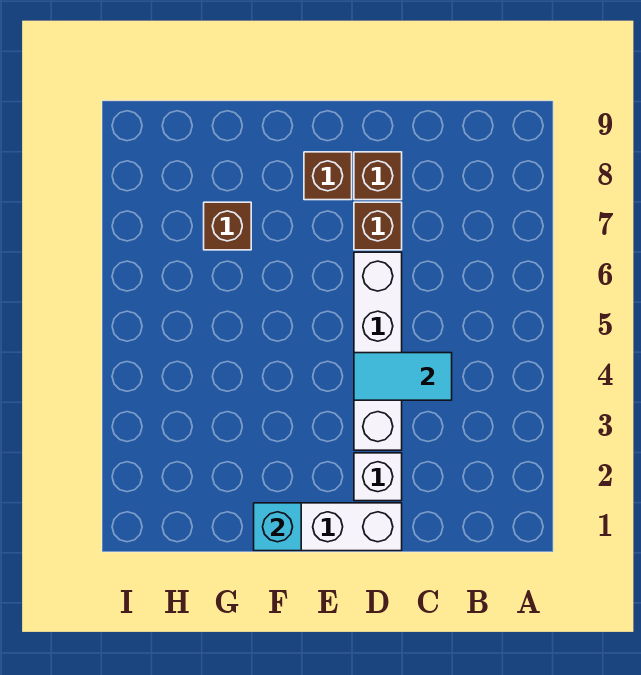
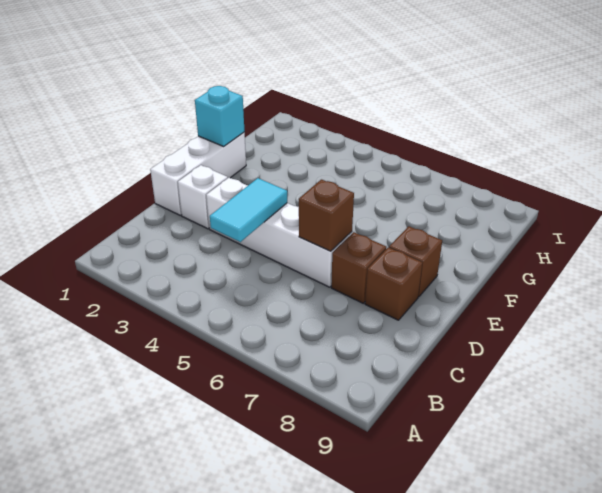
brown brick G7 level 1 -> brown brick D6 level 2

